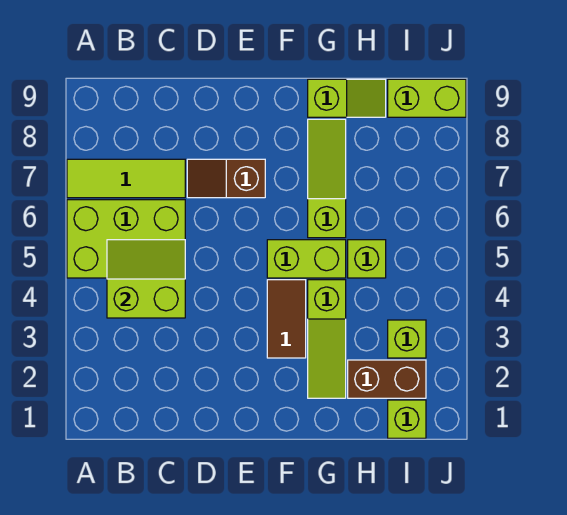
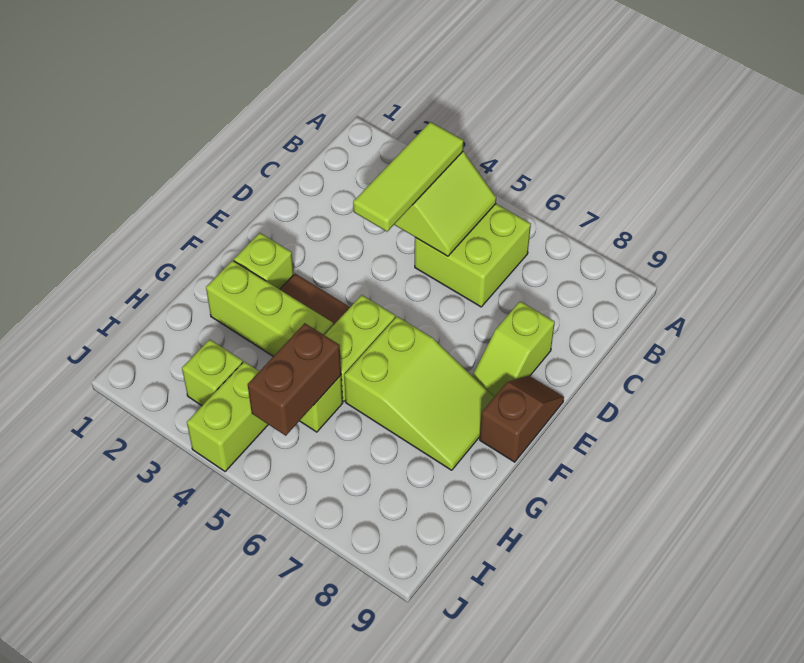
lime brick A5:C6 level 1 -> lime brick B5:C6 level 1
lime tile A7:C7 level 1 -> lime tile B4:D4 level 3
brown slope D7:E7 level 1 top E -> brown slope E9:F9 level 1 top F
lime slope G2:G4 level 1 top 4 -> lime brick G2:G4 level 1
lime slope G6:G8 level 1 top 6 -> lime slope F6:G8 level 1 top 6
lime slope G9:H9 level 1 top G -> lime slope D8:E8 level 1 top D
brown brick H2:I2 level 1 -> brown brick H5:I5 level 2
lime brick I1 level 1 -> lime brick F2 level 1
lime brick I9:J9 level 1 -> lime brick I4:J4 level 1

